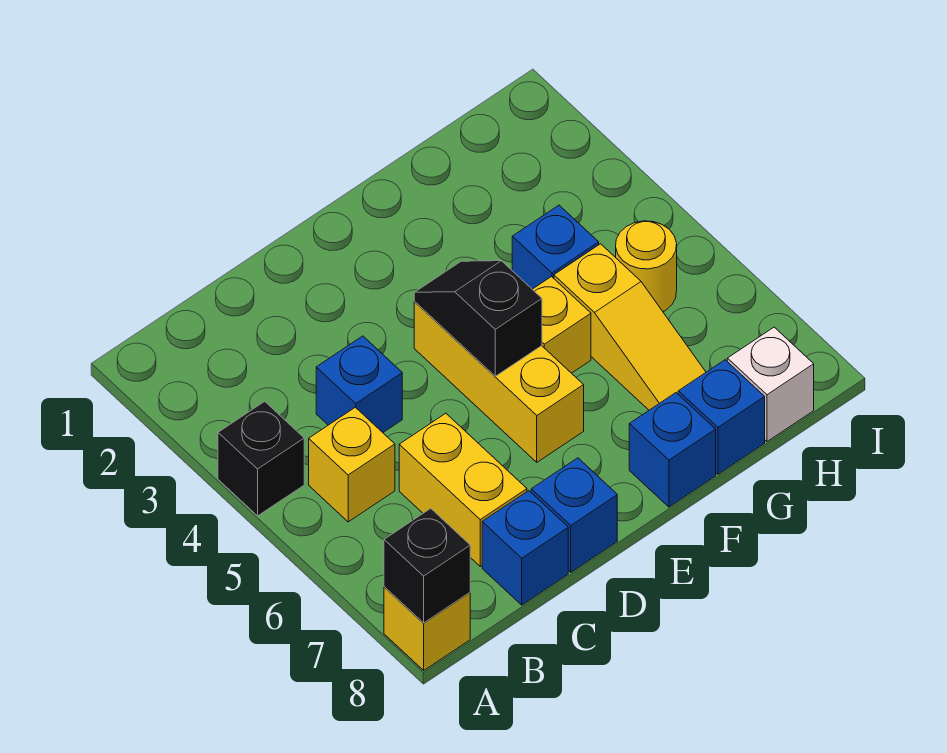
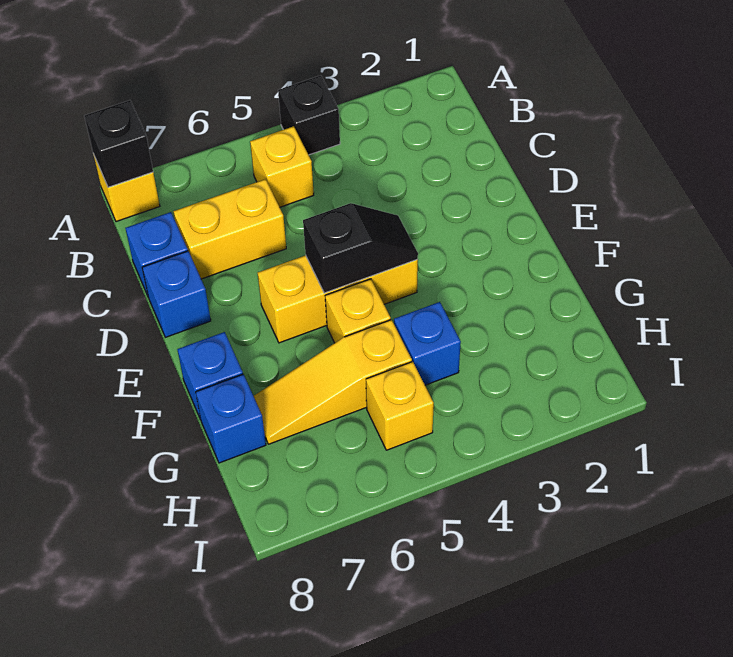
blue brick C4 level 1 -> none
yellow round brick H5 level 1 -> yellow brick H5 level 1
white brick H8 level 1 -> none

